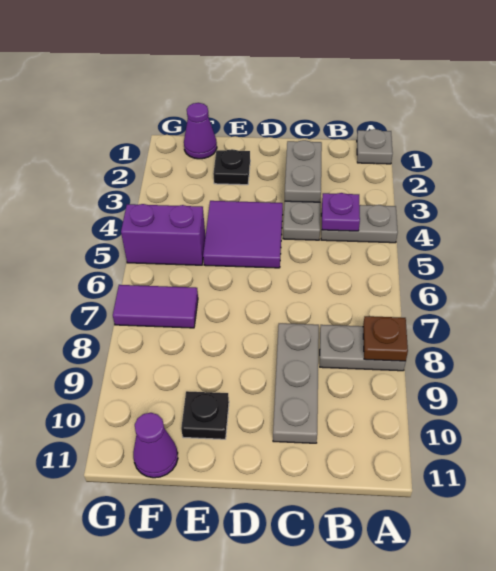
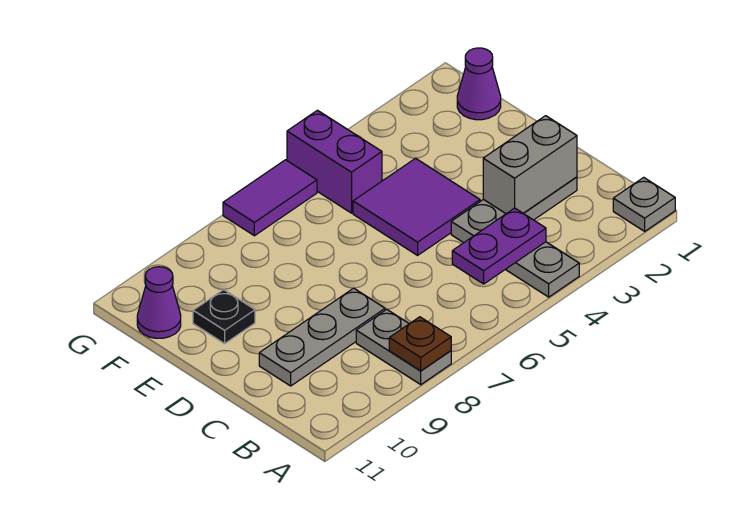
purple plate B4 level 2 -> purple plate B4:B5 level 2
grey plate C2:C3 level 2 -> grey brick C2:C3 level 2
black plate E2 level 1 -> none
purple tile F7:G7 level 1 -> purple tile G6:G7 level 1

